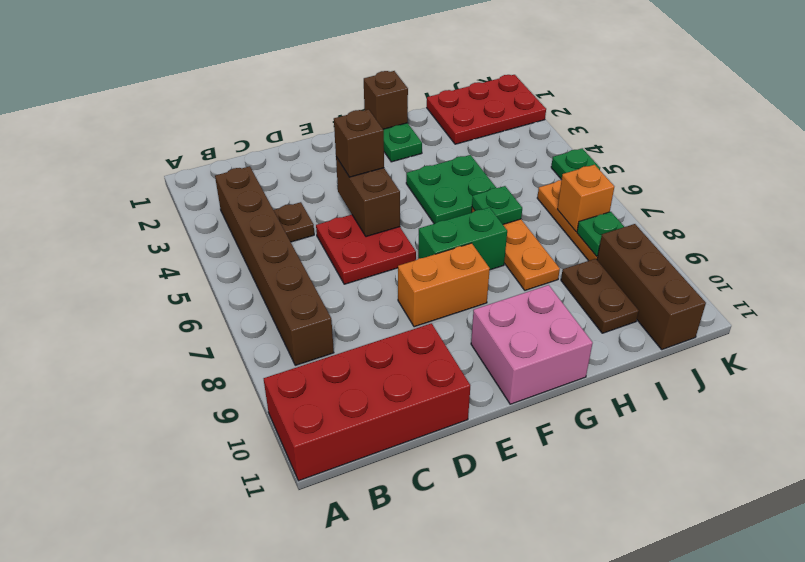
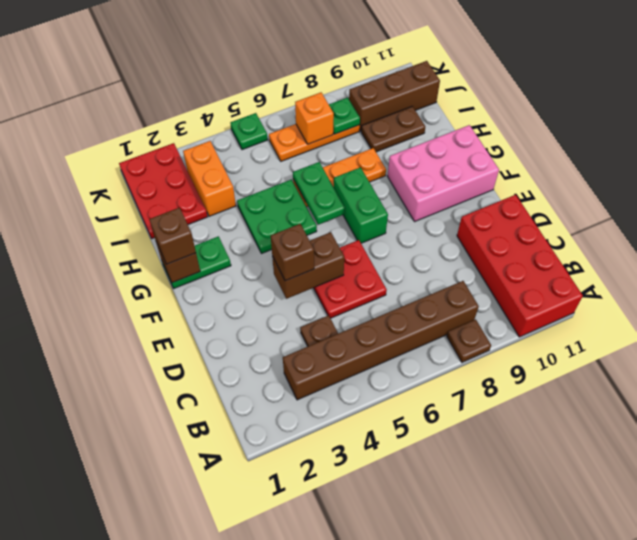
none -> brown plate A8 level 1
orange brick E8:F8 level 1 -> orange brick I3:J3 level 1
pink brick F10:G11 level 1 -> pink brick F9:G11 level 1
none -> brown brick G1 level 3
green plate H6 level 2 -> green plate G6:H6 level 2

